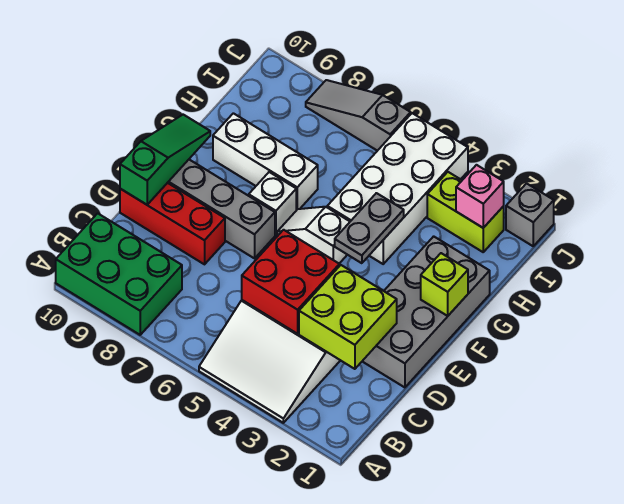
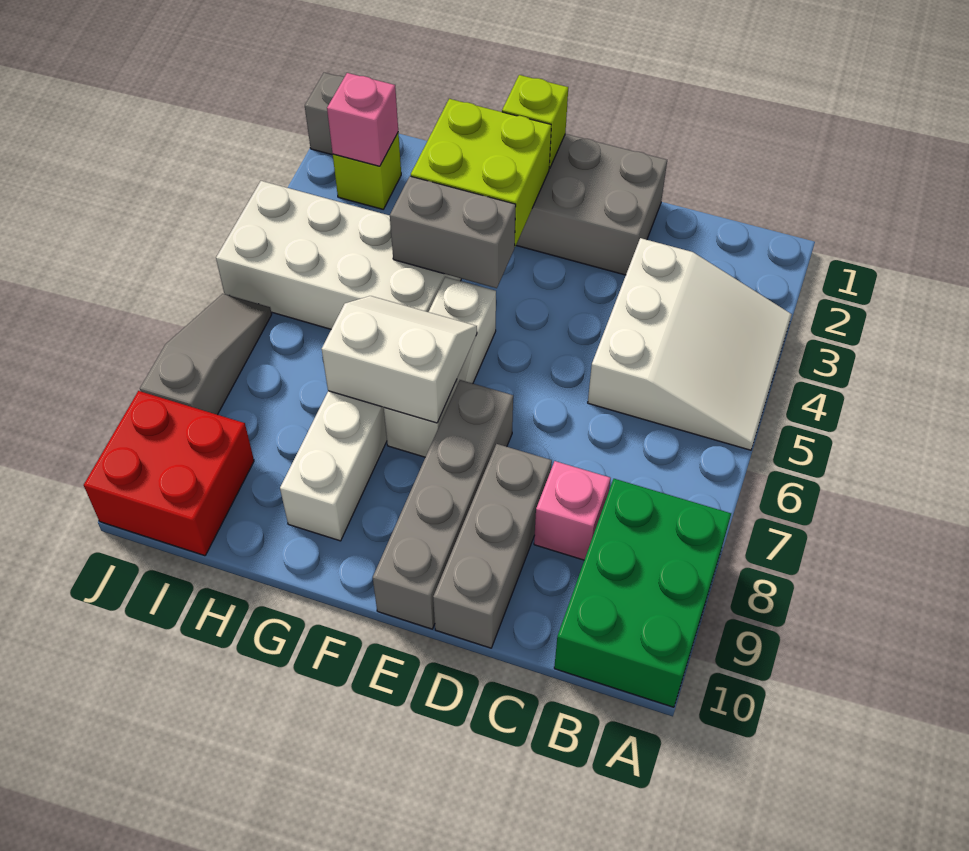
lime brick C2:D3 level 2 -> lime brick F2:G3 level 2
red brick C4:D5 level 2 -> red brick I9:J10 level 1
none -> pink brick C8 level 1
red brick D8:D10 level 1 -> grey brick D8:D10 level 1
green slope D10:F10 level 2 top D -> none
grey plate F4:G4 level 2 -> grey brick F4:G4 level 2
none -> white slope F6:G7 level 2 top 7
lime brick I2:I3 level 1 -> lime brick I2 level 1
grey slope J6:J8 level 1 top 6 -> grey slope J6:J8 level 1 top 8

